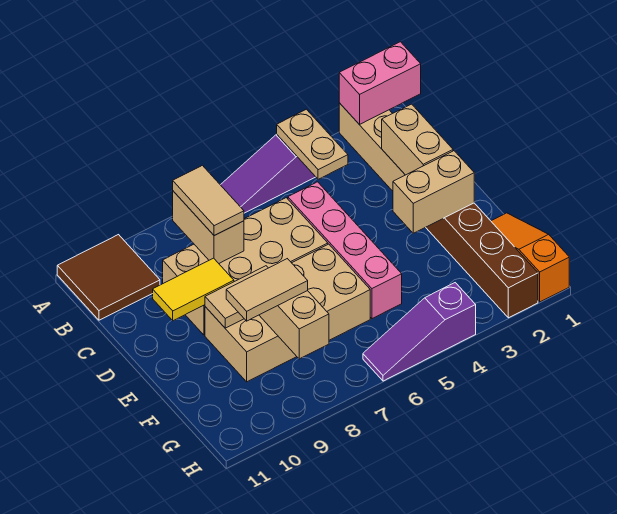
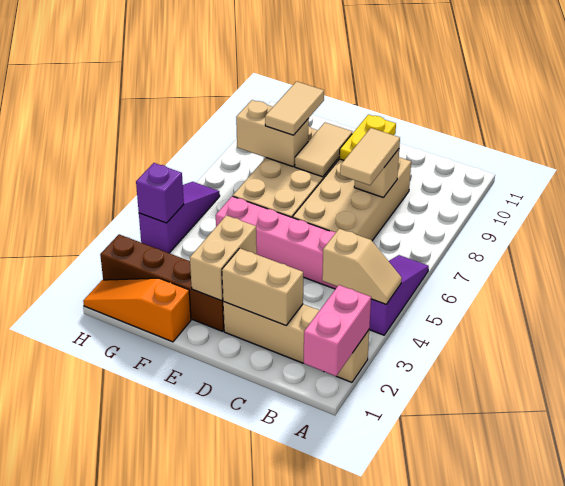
tan plate A4:B4 level 2 -> tan slope A4:B4 level 2 top B
brown tile A10:B11 level 1 -> none
tan brick B8:C8 level 2 -> tan brick C8 level 2
tan tile B8:C8 level 3 -> tan tile C7:C8 level 3
yellow tile D9:D10 level 2 -> yellow plate D9:D10 level 2
orange slope F1:H1 level 1 top H -> orange slope F1:H1 level 1 top F
none -> purple brick H4 level 2

